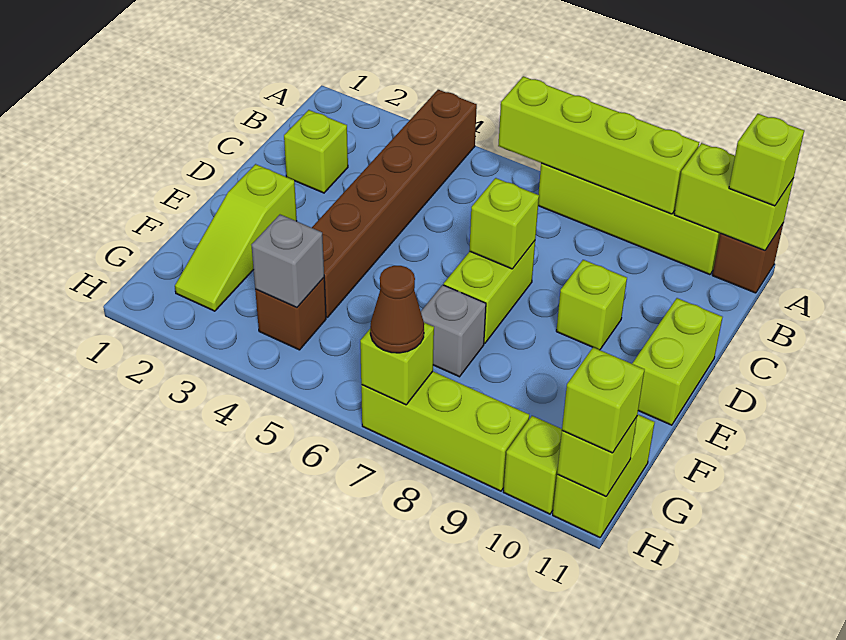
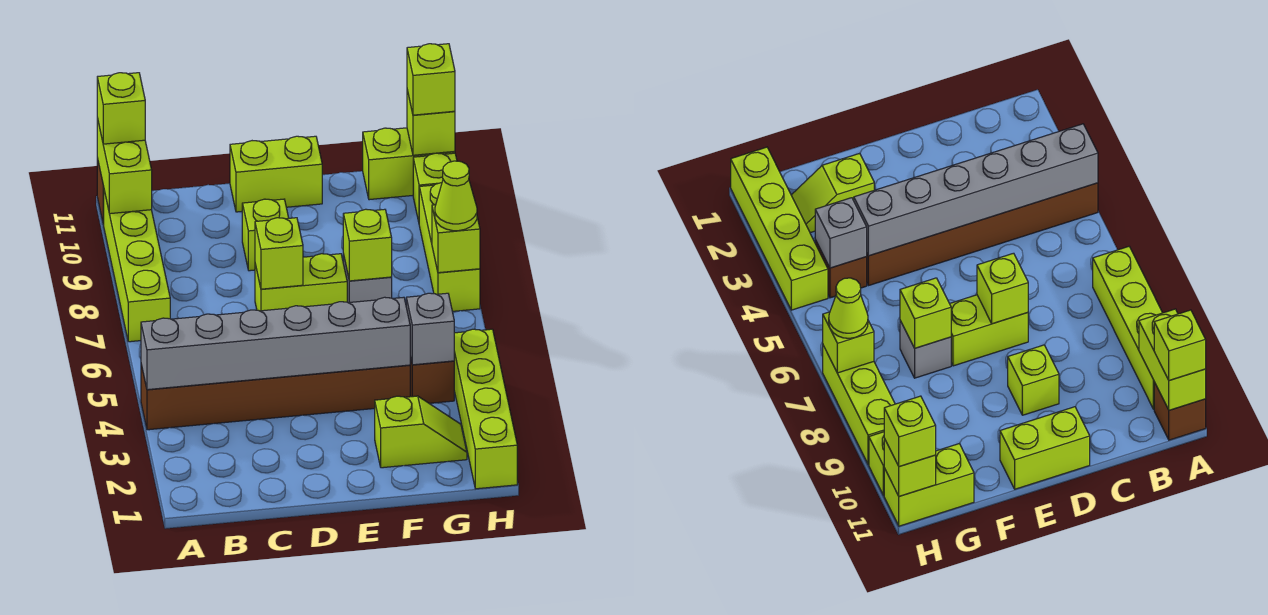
none -> grey brick A4:F4 level 2
lime brick A6:A9 level 2 -> lime brick H1:H4 level 1
lime brick C2 level 1 -> lime brick F7 level 2
lime slope E2:G2 level 1 top E -> lime slope F2:G2 level 1 top F
brown cone H7 level 3 -> lime cone H7 level 3

